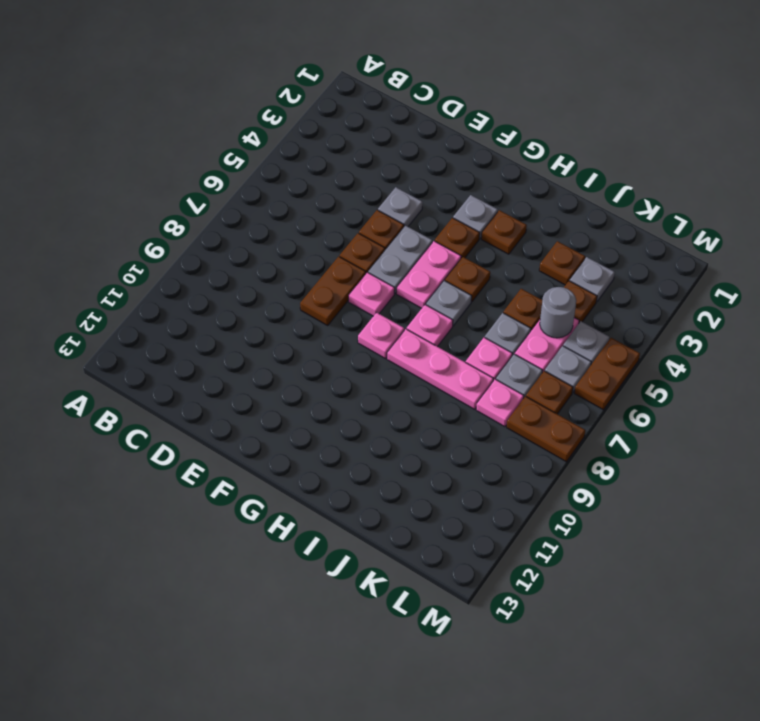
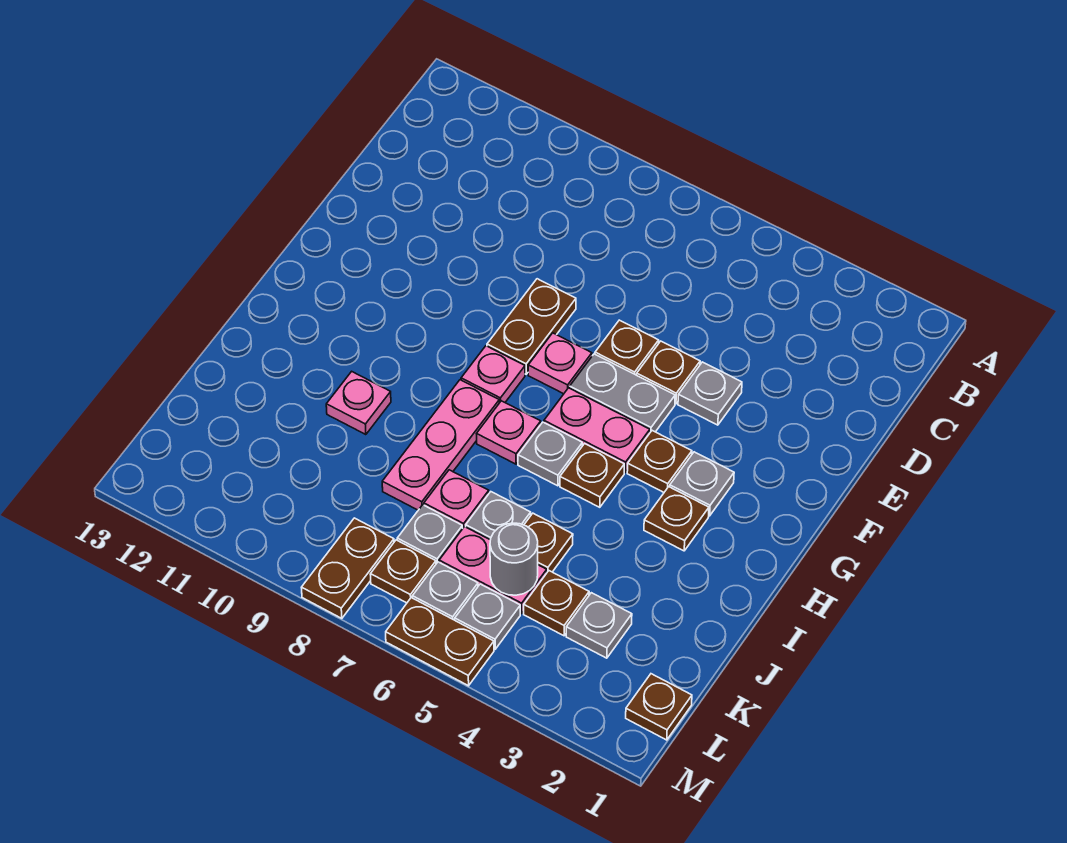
brown plate E7:E8 level 1 -> brown plate E8:F8 level 1
brown plate J3 level 1 -> brown plate L1 level 1
pink plate K8 level 1 -> pink plate I10 level 1

